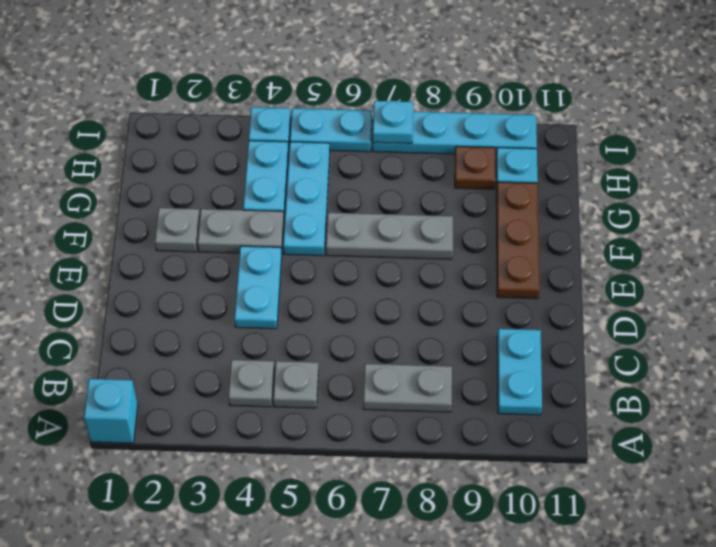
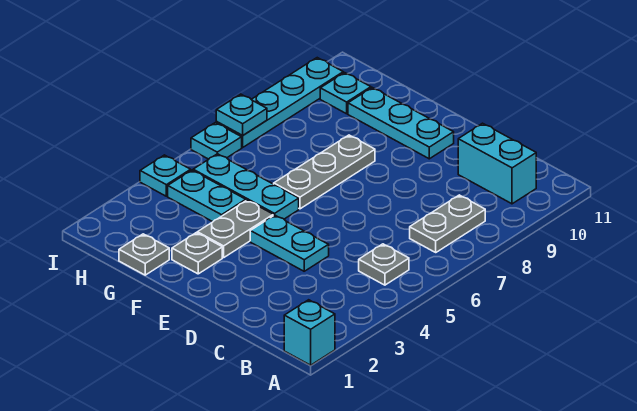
grey plate B4 level 1 -> grey plate G1 level 1
cyan plate B10:C10 level 1 -> cyan brick B10:C10 level 1
brown plate E10:G10 level 1 -> cyan plate E10:G10 level 1
brown plate H9 level 1 -> none
cyan plate I5:I6 level 1 -> cyan plate I6 level 1

